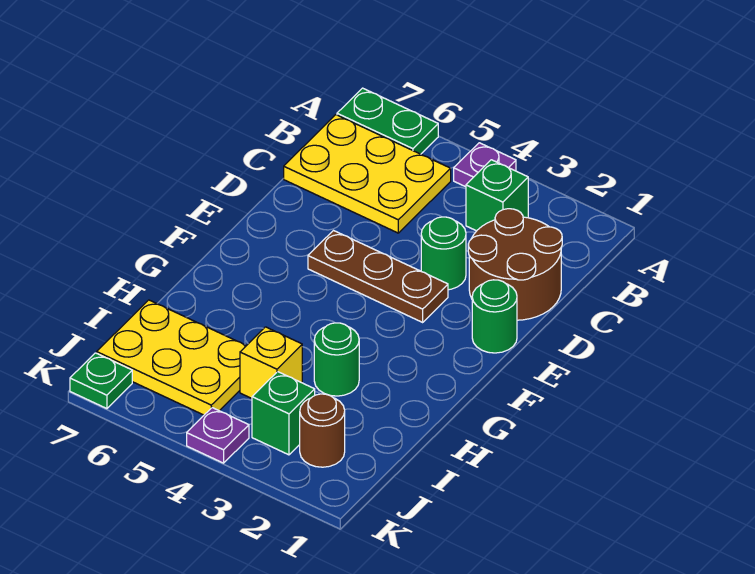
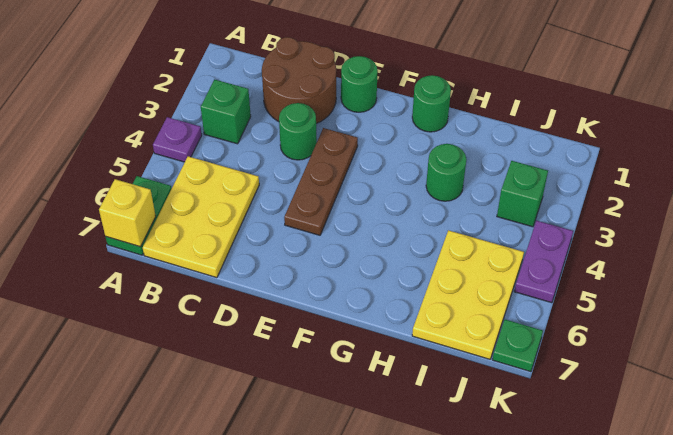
none -> green round brick G1 level 1
yellow brick I4 level 1 -> yellow brick A7 level 2
brown round brick J2 level 1 -> none
purple plate K4 level 1 -> purple plate K4:K5 level 1

